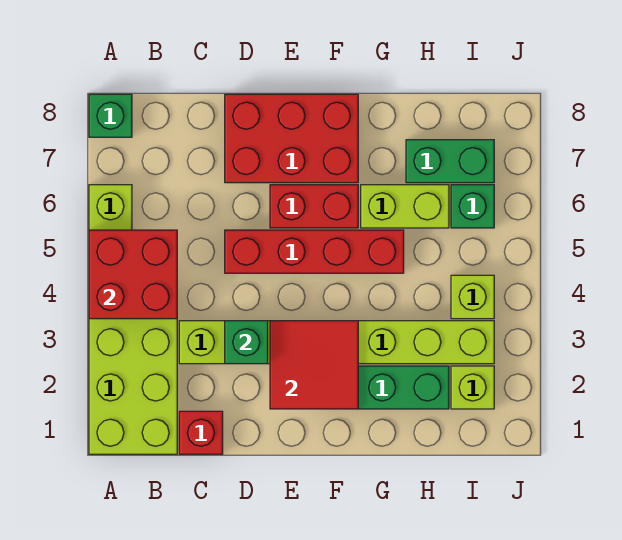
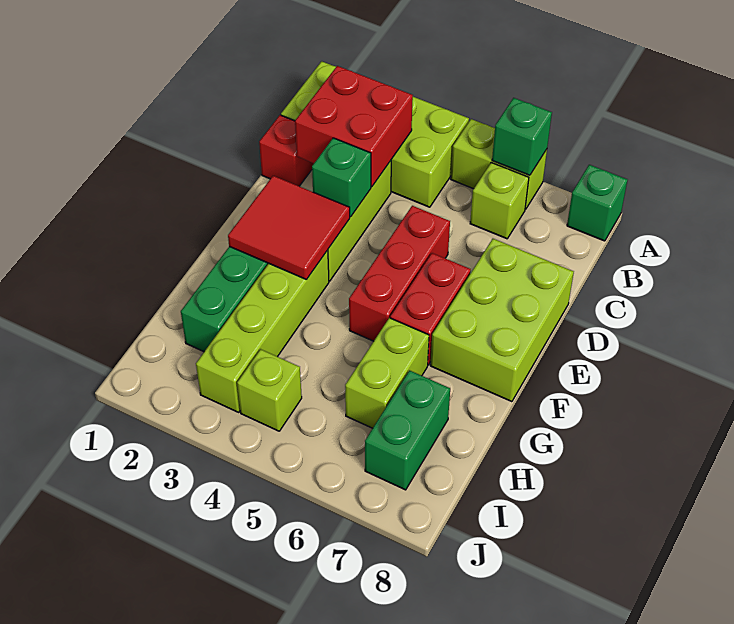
red brick A4:B5 level 2 -> red brick B2:C3 level 2
red brick D5:G5 level 1 -> red brick D5:F5 level 1
red brick D7:F8 level 1 -> lime brick D7:F8 level 1
lime brick I2 level 1 -> lime brick B6 level 1
green brick I6 level 1 -> green brick A6 level 2

